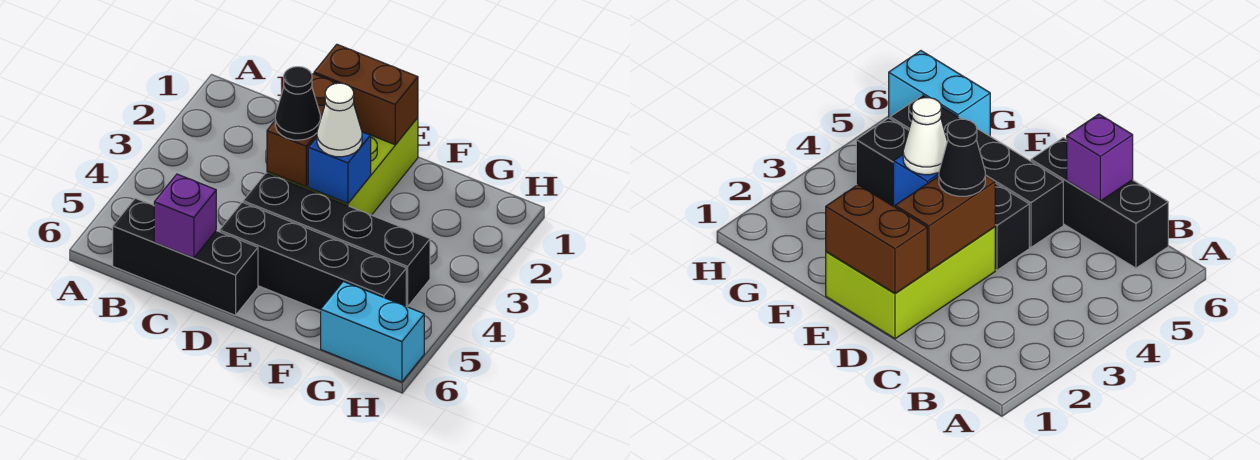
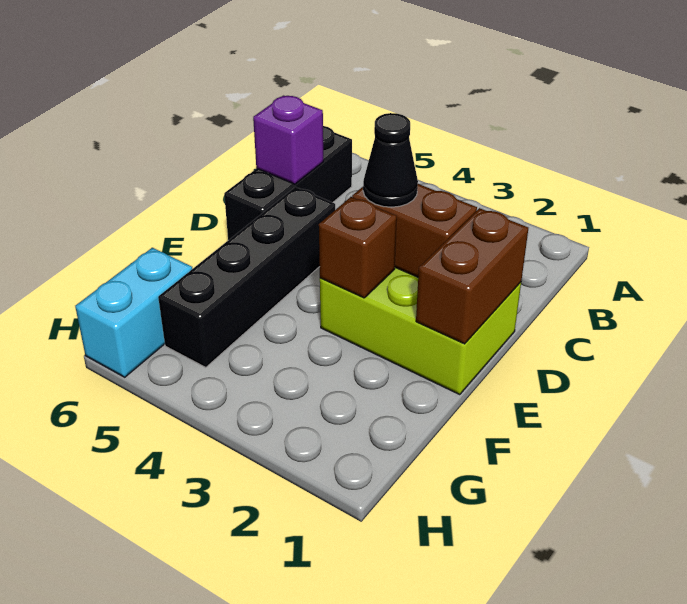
black brick D4:G4 level 1 -> none
blue brick E3 level 2 -> brown brick E3 level 2
white cone E3 level 3 -> none

